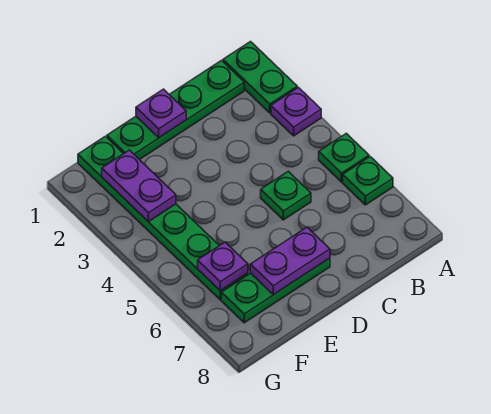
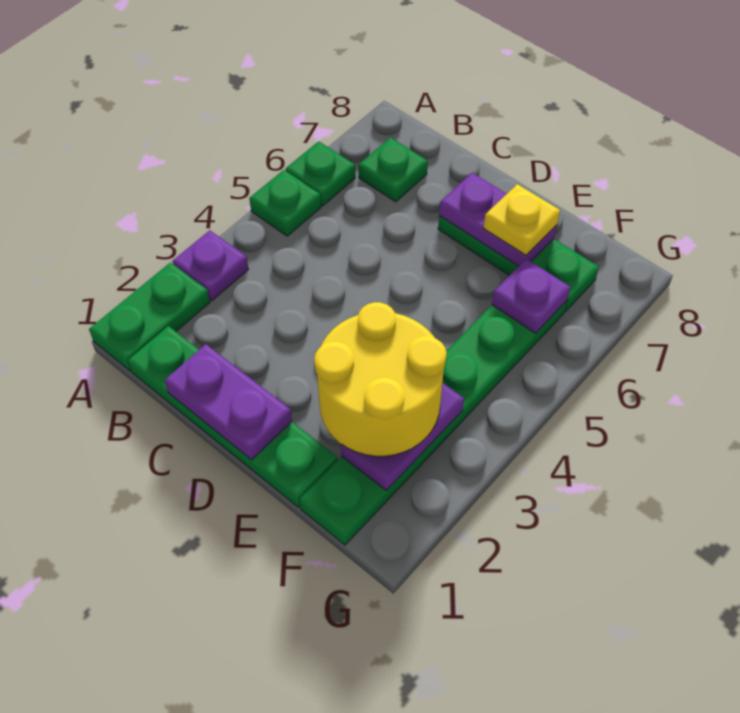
green plate C5 level 1 -> green plate B7 level 1
purple plate D1 level 2 -> purple plate C1:D1 level 2
none -> yellow round brick E2:F3 level 3
none -> yellow plate E7 level 3

